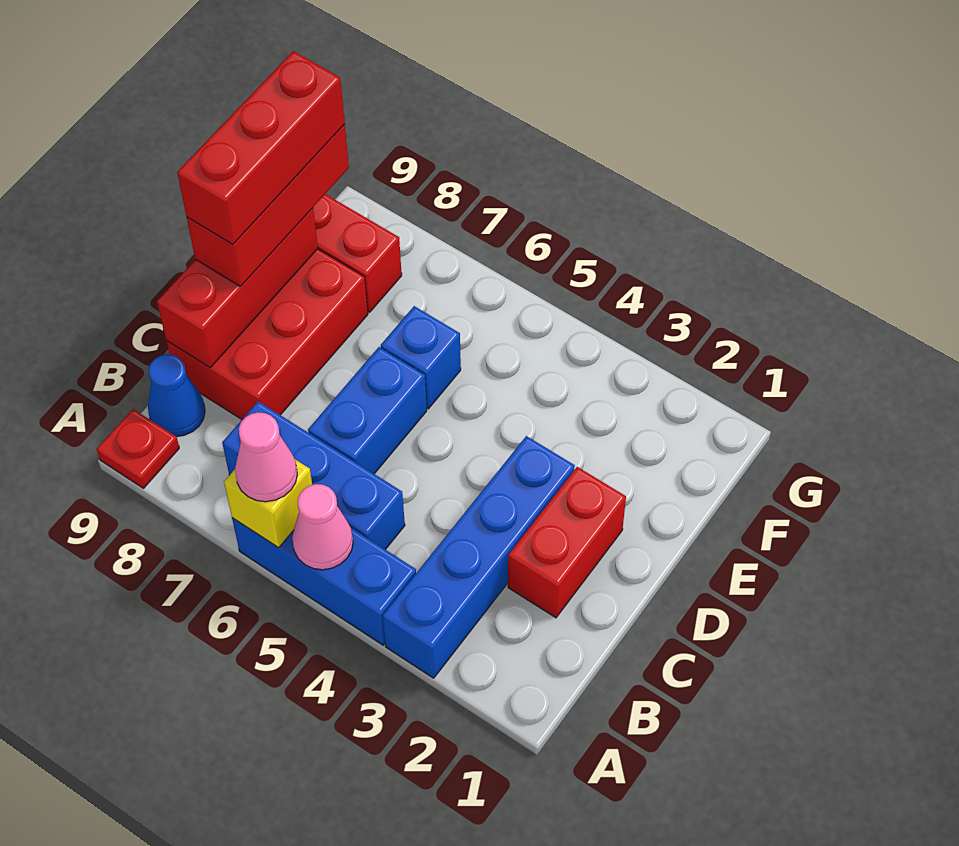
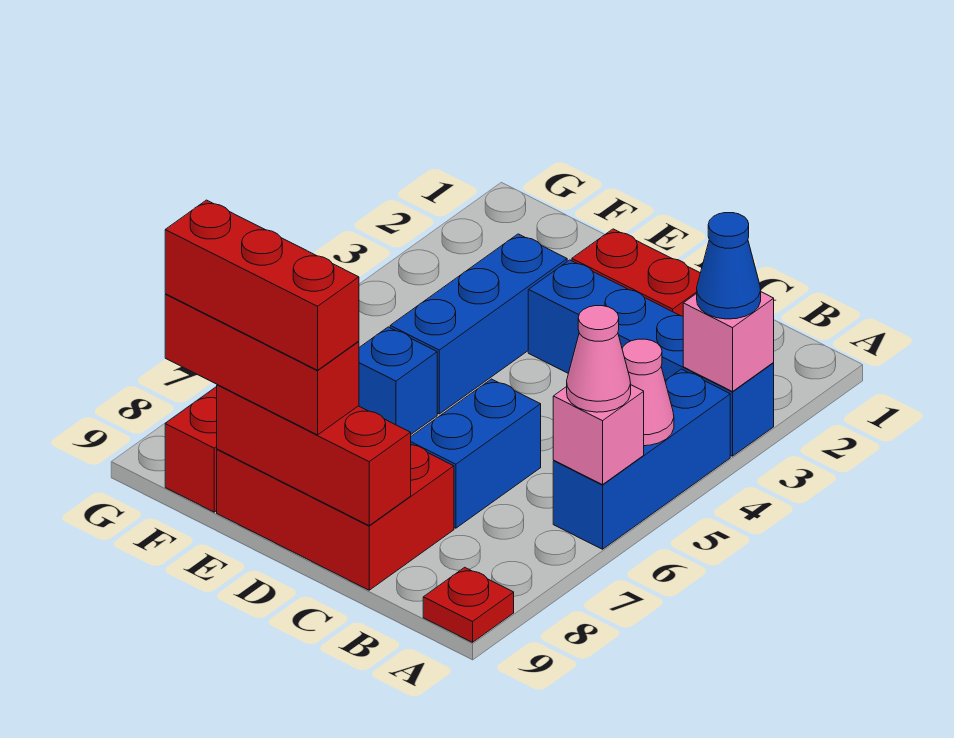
none -> pink brick A3 level 2
yellow brick A6 level 2 -> pink brick A6 level 2
blue brick B5:B7 level 1 -> blue brick E3:E5 level 1
blue cone B9 level 1 -> blue cone A3 level 3
blue brick C6:D6 level 1 -> blue brick C6:C7 level 1

